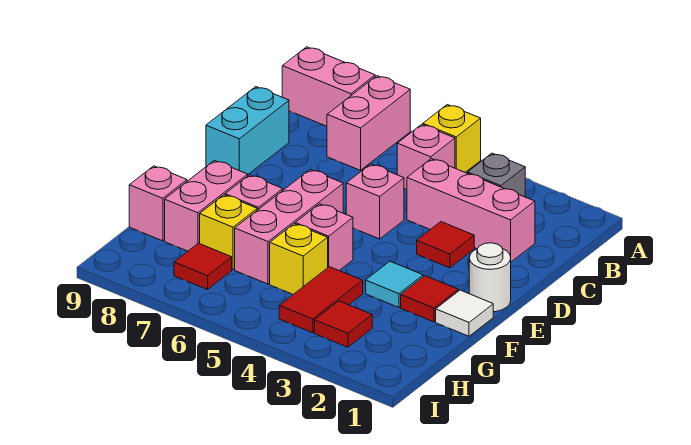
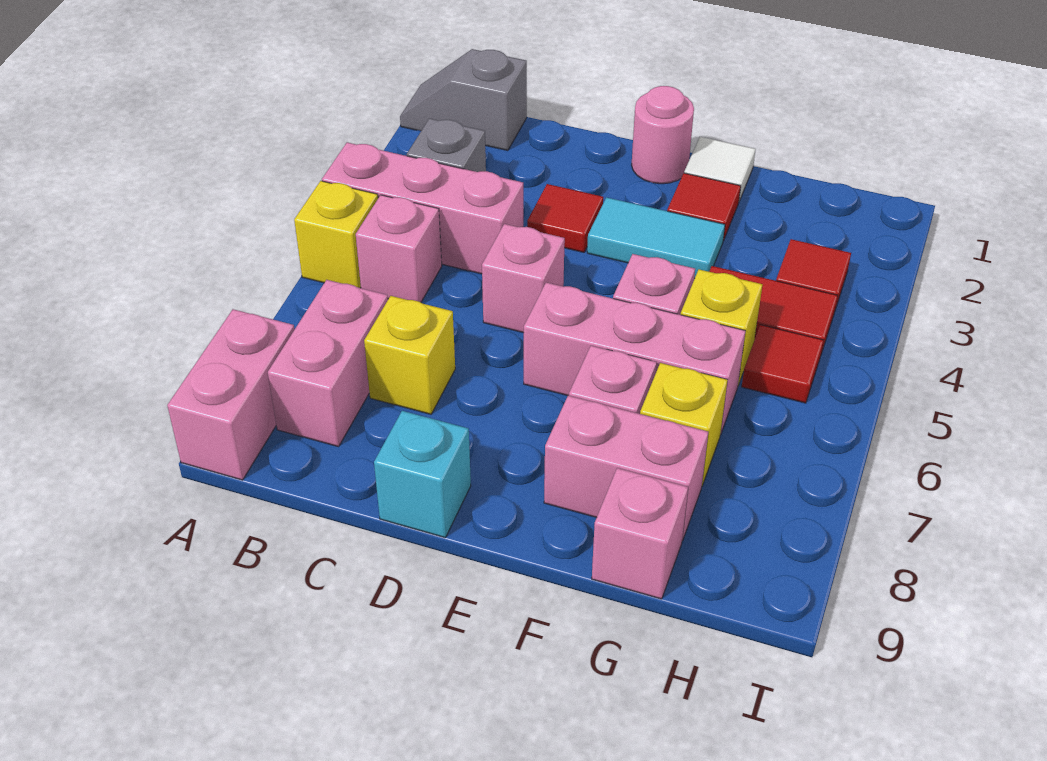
none -> grey slope A1:B1 level 1 top B
pink brick A7:B7 level 1 -> pink brick B7:B8 level 1
pink brick C2:C4 level 1 -> pink brick A4:C4 level 1
none -> yellow brick C7 level 1
cyan brick C9:D9 level 1 -> cyan brick D9 level 1
white round brick E1 level 1 -> pink round brick E1 level 1
cyan tile F3 level 1 -> cyan tile E3:F3 level 1
red tile H7 level 1 -> red tile H5 level 1

